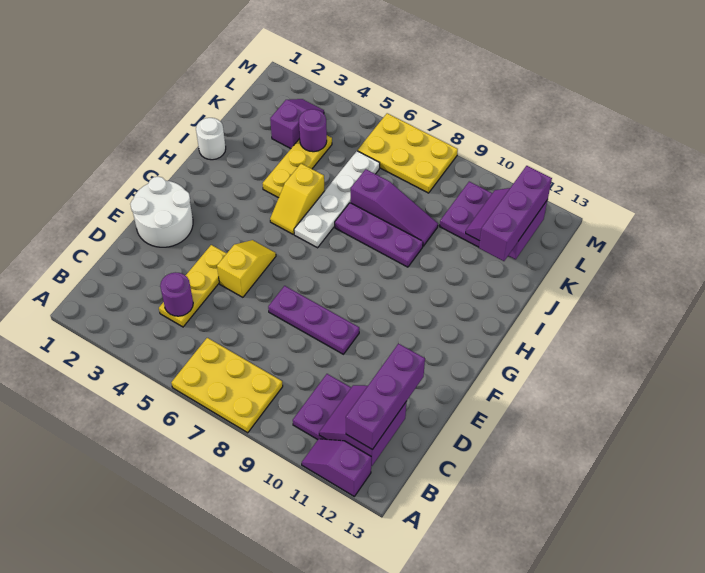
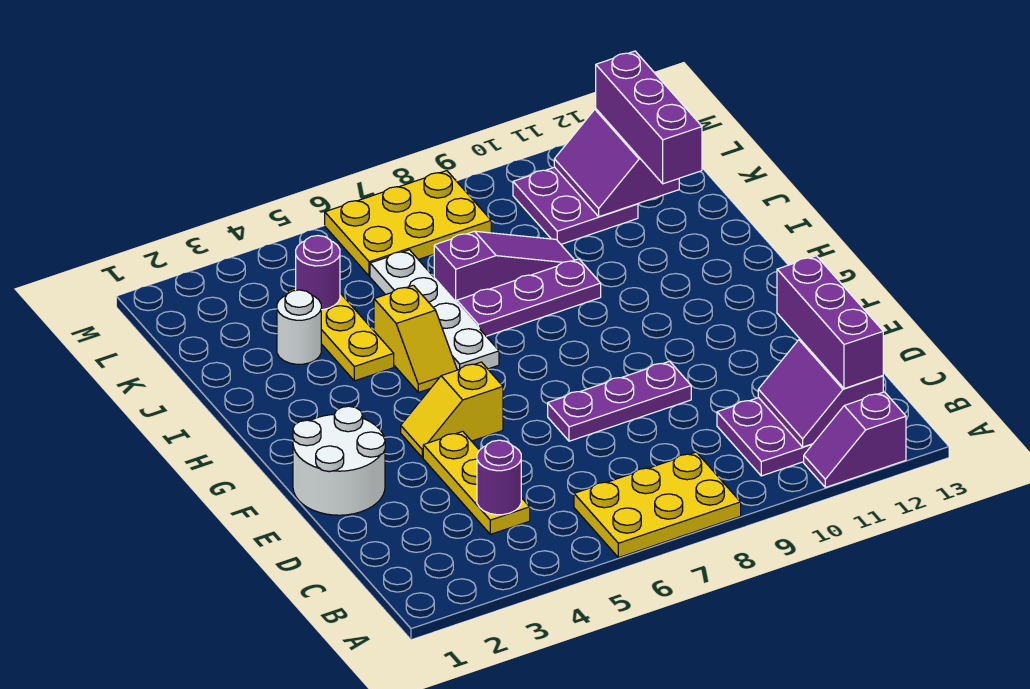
yellow slope E5:F5 level 1 top E -> yellow slope F4:F5 level 1 top 5
white round brick I1 level 1 -> white round brick J3 level 1
purple slope K3:L3 level 1 top K -> none

